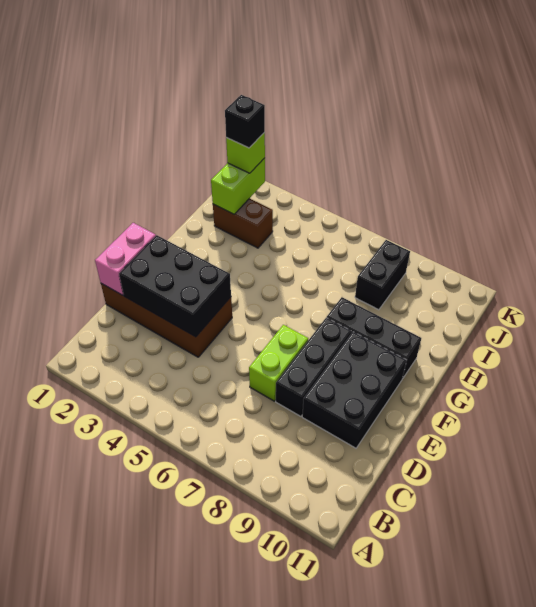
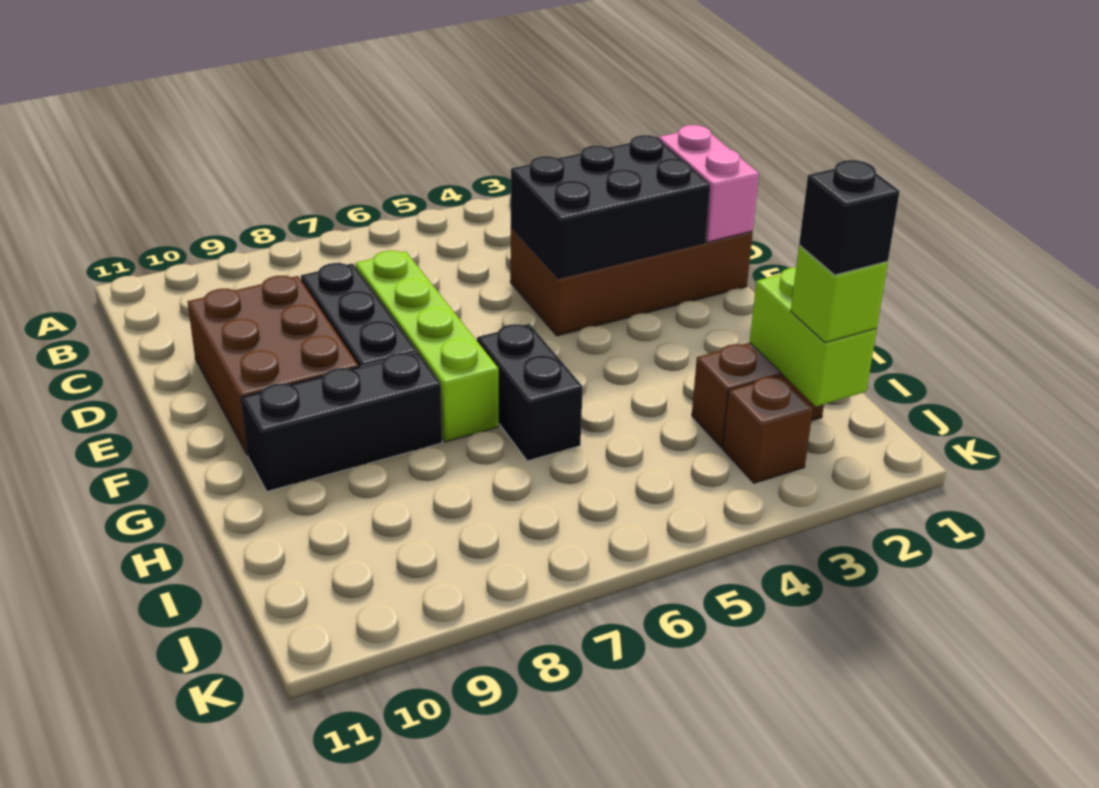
lime brick D7:E7 level 1 -> lime brick D7:G7 level 1
black brick D9:F10 level 1 -> brown brick D9:F10 level 1
black brick I8:J8 level 1 -> black brick G6:H6 level 1
none -> brown brick J3 level 1

